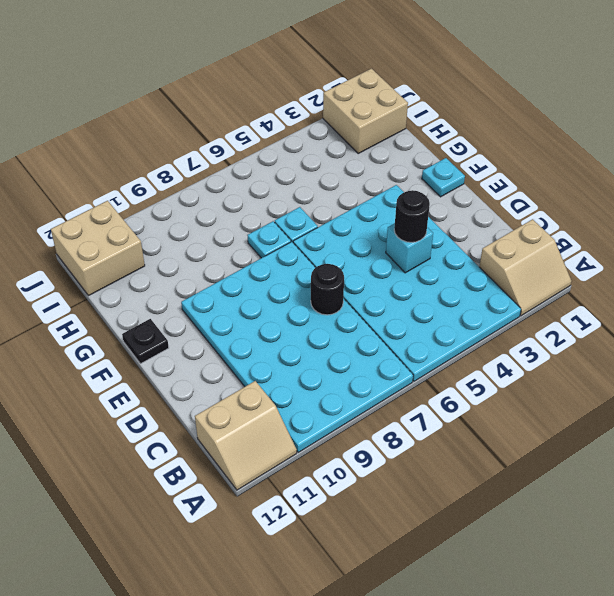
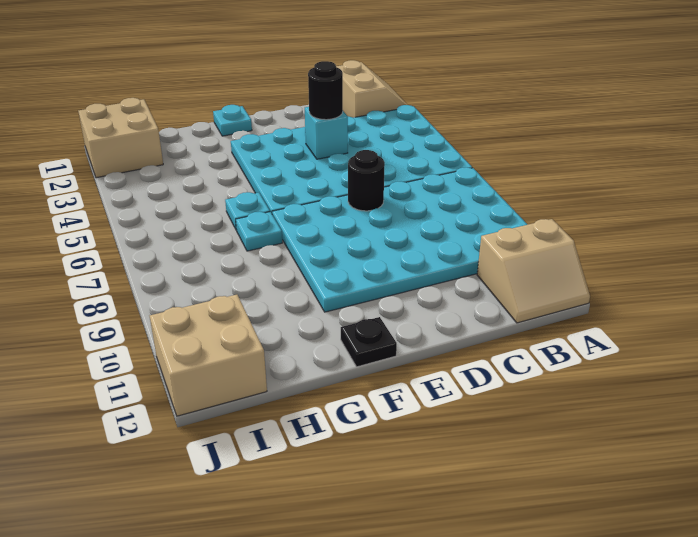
tan slope A11:B12 level 1 top B -> tan slope A11:B12 level 1 top 11

